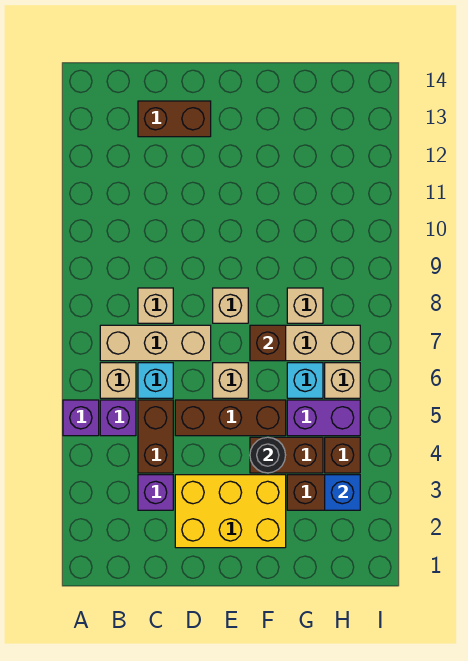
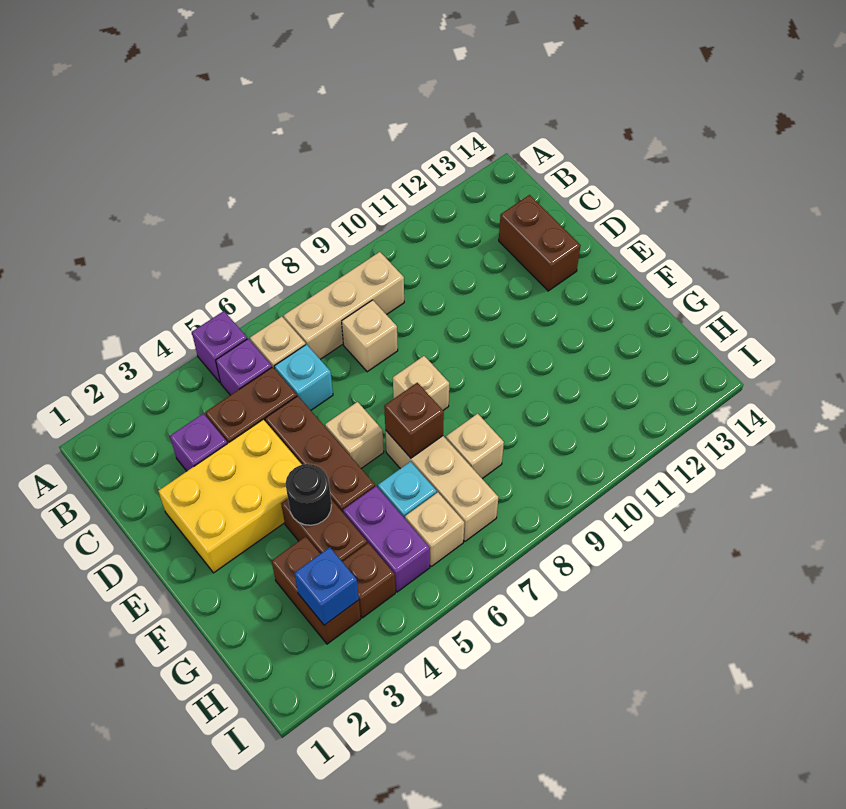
tan brick B7:D7 level 1 -> tan brick B7:B9 level 1
yellow brick D2:F3 level 1 -> yellow brick D2:E4 level 1

